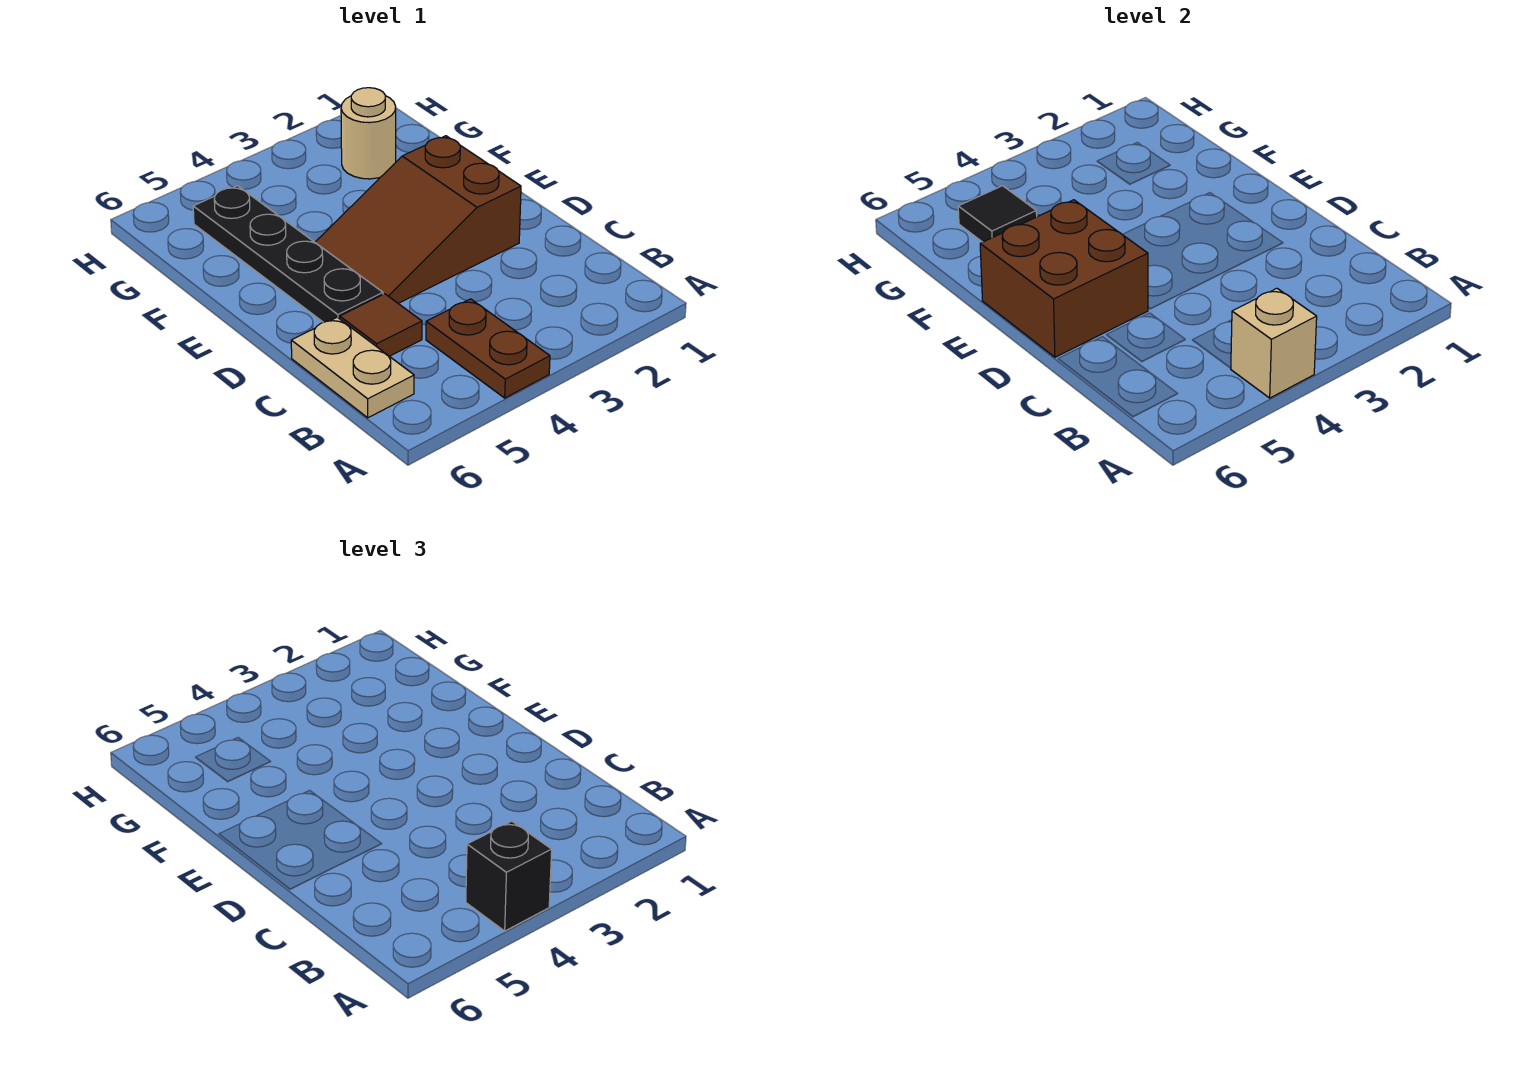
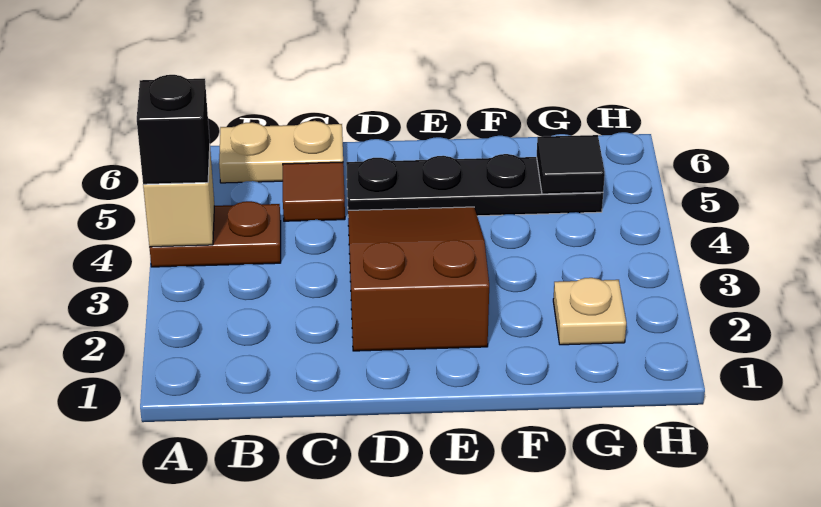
brown brick D5:E6 level 2 -> none
tan round brick G2 level 1 -> tan plate G2 level 1

